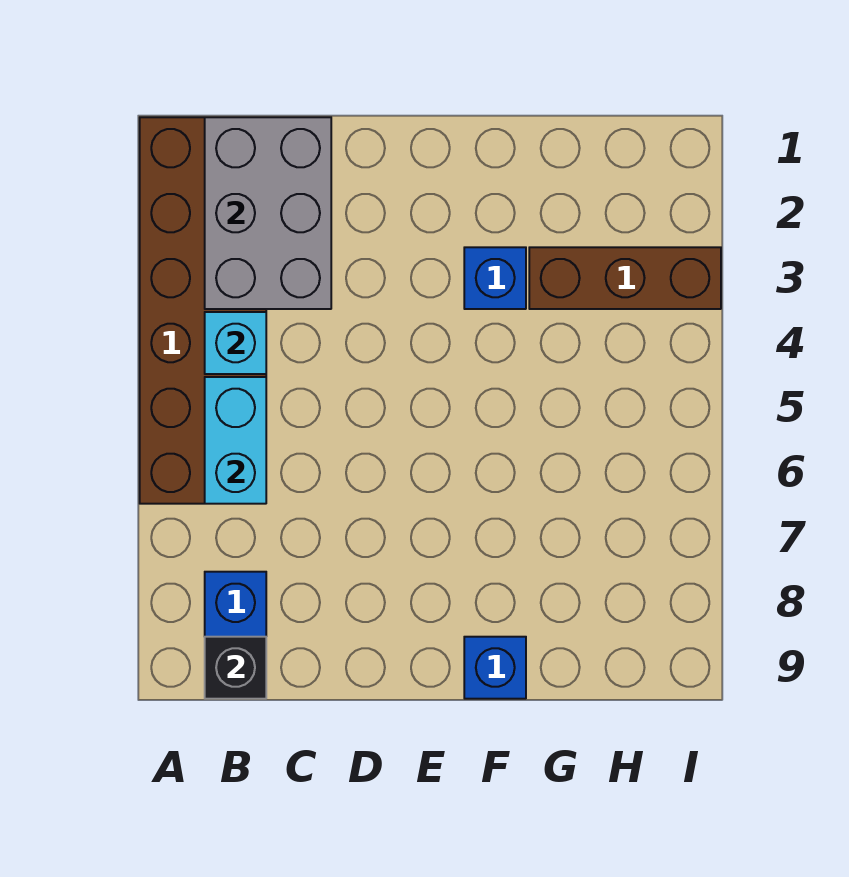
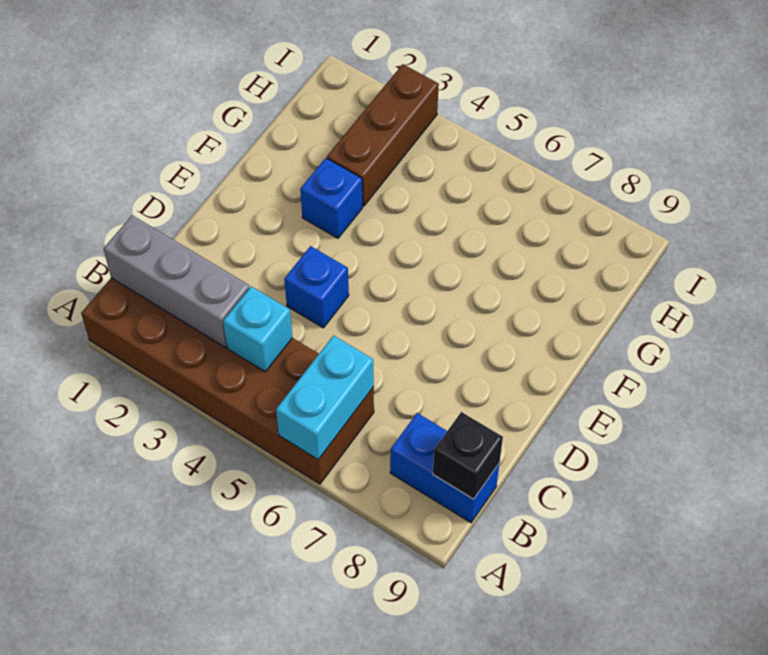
grey brick B1:C3 level 2 -> grey brick B1:B3 level 2
cyan brick B5:B6 level 2 -> cyan brick A6:B6 level 2
blue brick F9 level 1 -> blue brick D4 level 1

